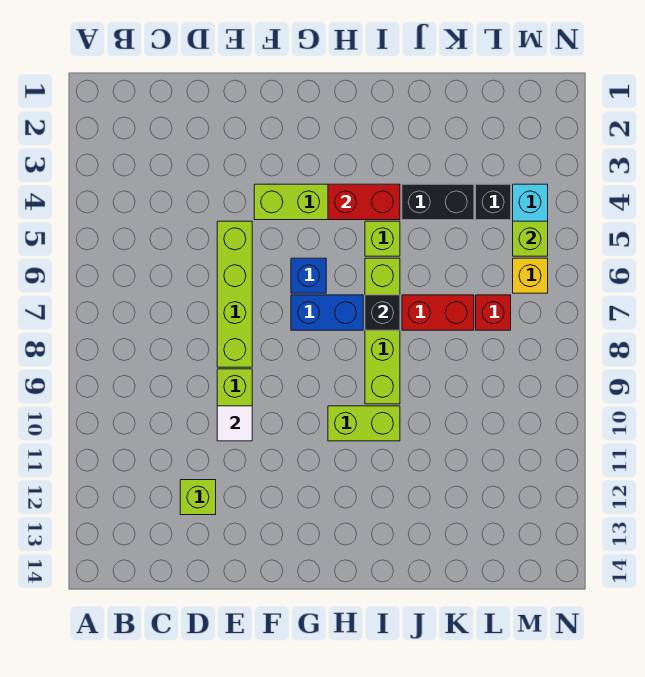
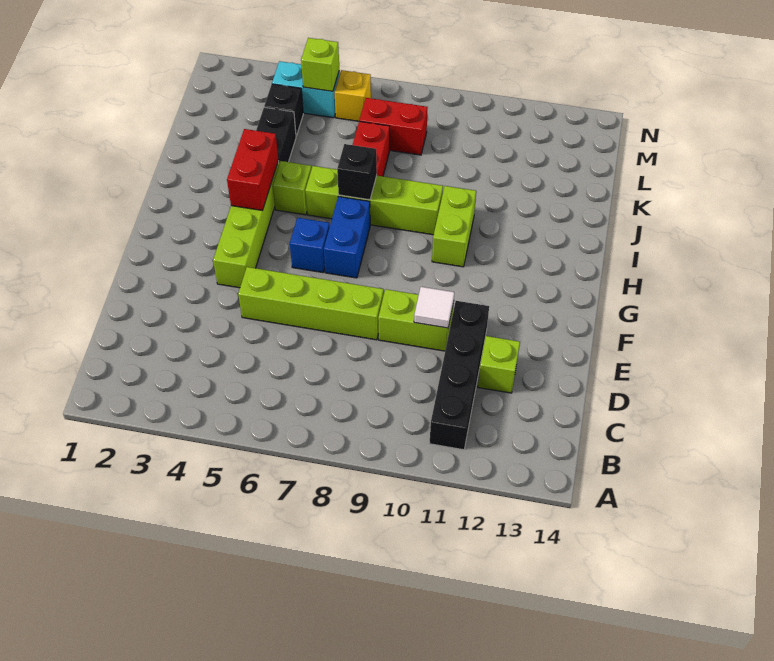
none -> black brick B11:E11 level 1
red brick L7 level 1 -> red brick L7:L8 level 1

